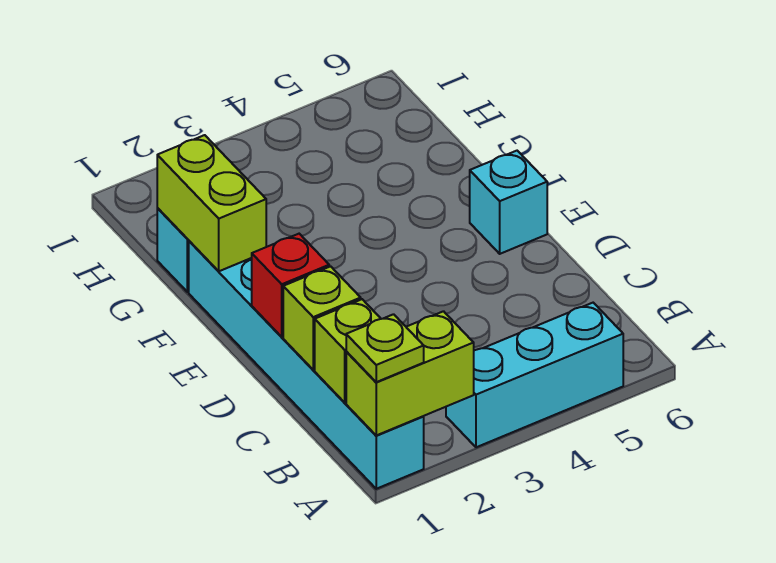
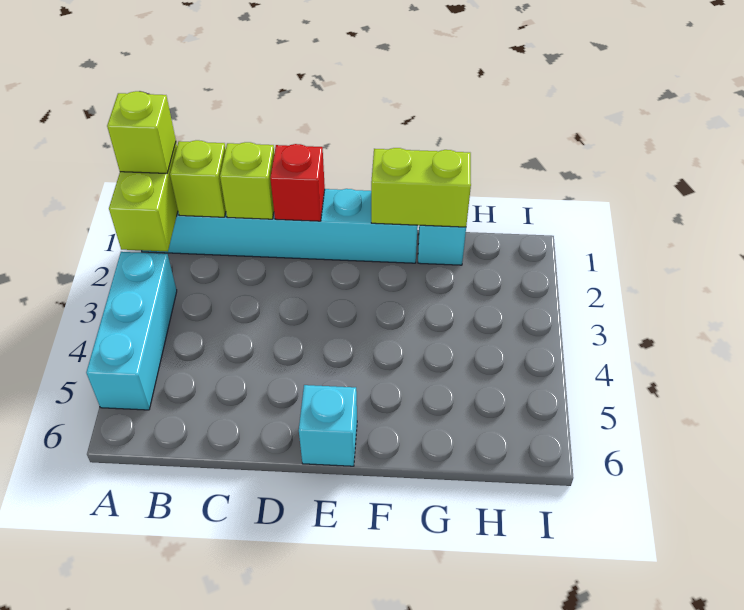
lime plate A1 level 3 -> lime brick A1 level 3

